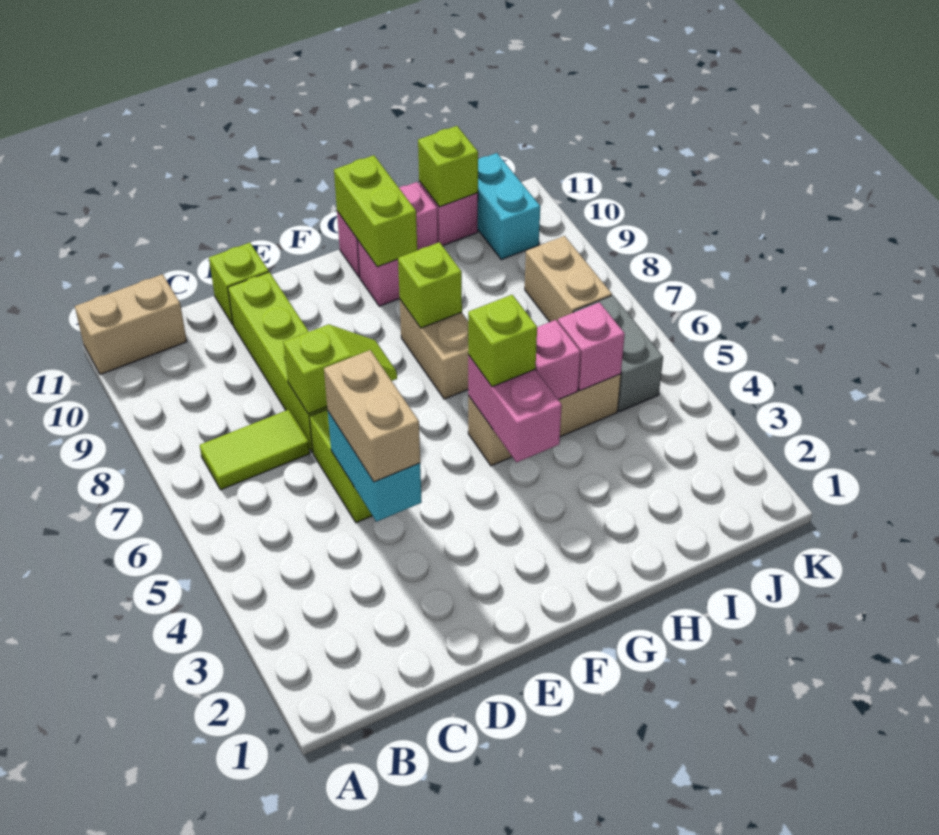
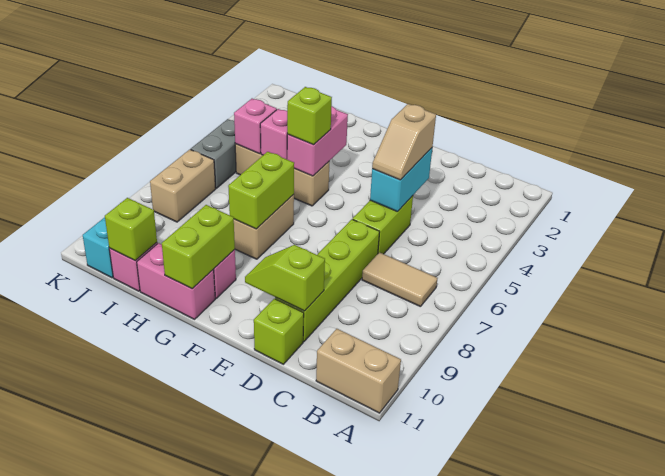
lime tile B7:C7 level 1 -> tan tile B7:C7 level 1
tan brick D4:D5 level 3 -> tan slope D4:D5 level 3 top 4
lime slope D7:E7 level 2 top D -> lime slope D10:E10 level 2 top D
lime brick G8 level 2 -> lime brick G7:G8 level 2

